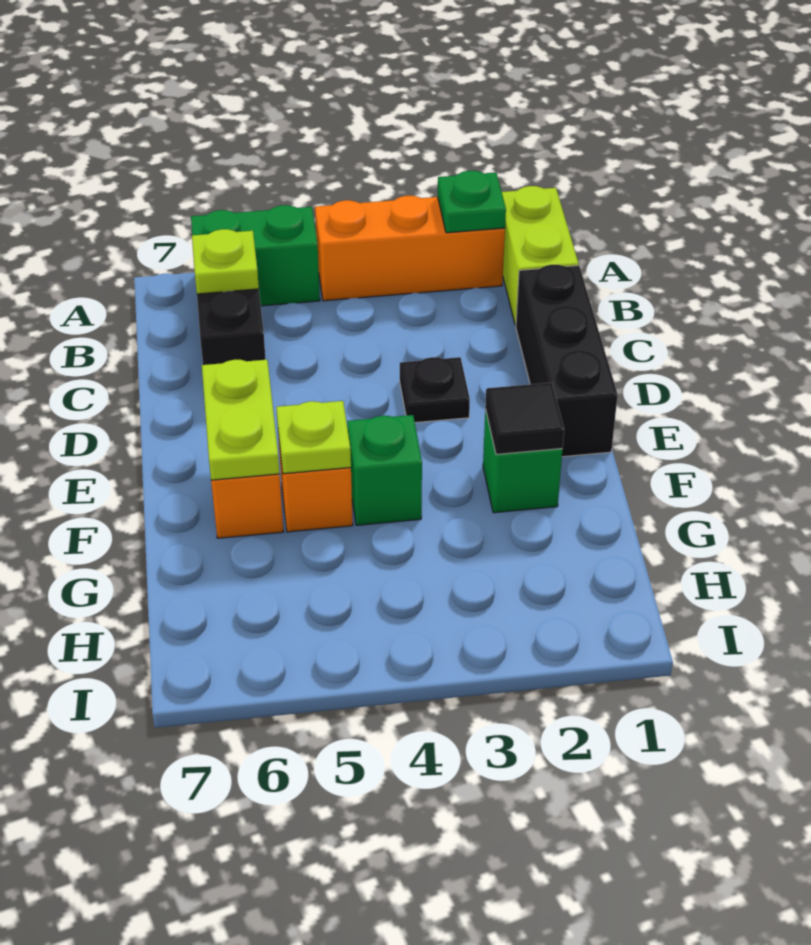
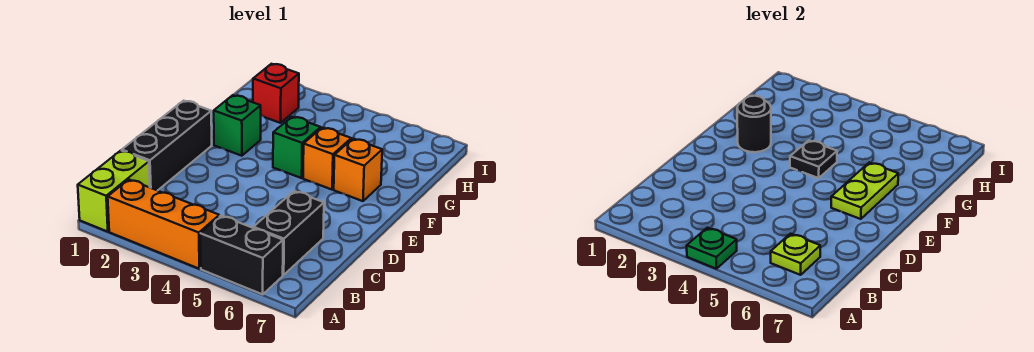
green plate A2 level 2 -> green plate A4 level 2
green brick A5:A6 level 1 -> black brick A5:A6 level 1
black plate D3 level 1 -> black plate F4 level 2
black tile F2 level 2 -> black round brick F2 level 2
lime plate F5 level 2 -> none
none -> red brick H2 level 1

